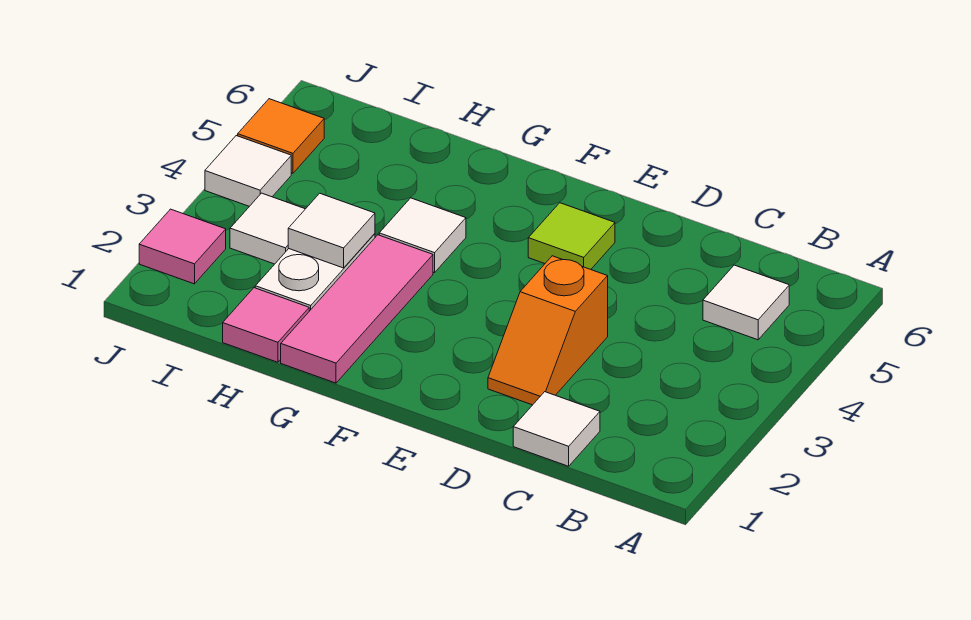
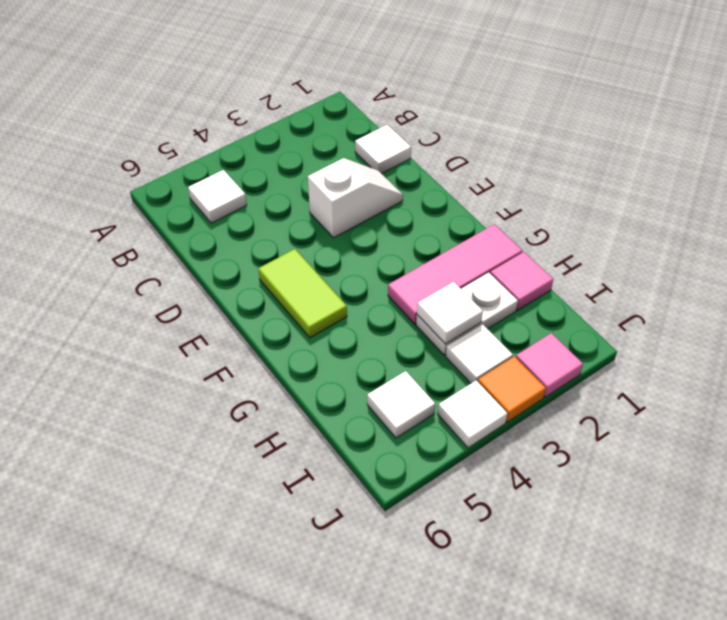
orange slope D2:D3 level 1 top 3 -> white slope D2:D3 level 1 top 3
lime tile E5 level 1 -> lime tile E5:F5 level 1
white tile G4 level 1 -> white tile I5 level 1
orange tile J5 level 1 -> orange tile J3 level 1

